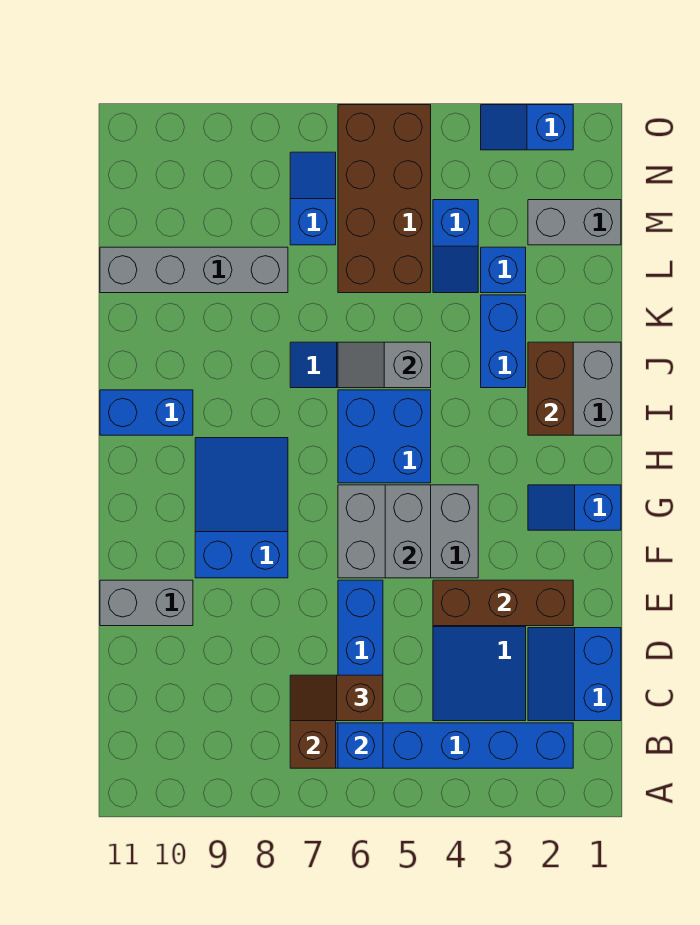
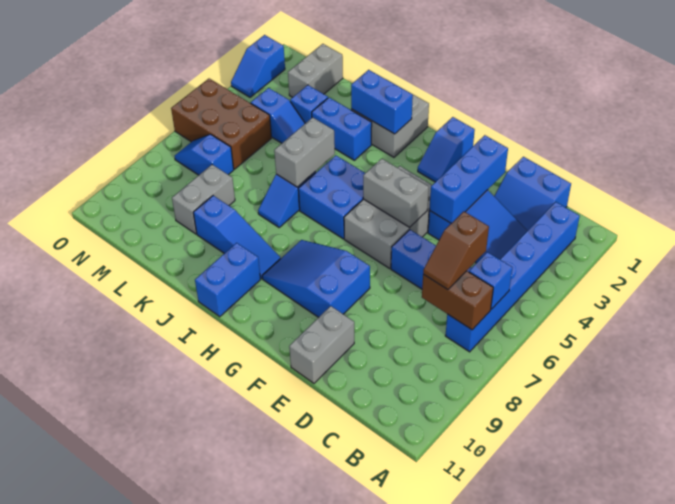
brown brick E2:E4 level 2 -> blue brick E2:E4 level 2
brown brick I2:J2 level 2 -> blue brick I2:J2 level 2
none -> blue slope I9:K9 level 1 top K
grey slope J5:J6 level 2 top 5 -> grey brick J5:J6 level 2
brown brick L5:O6 level 1 -> brown brick M5:O6 level 1
grey brick L8:L11 level 1 -> grey brick L8:L9 level 1

